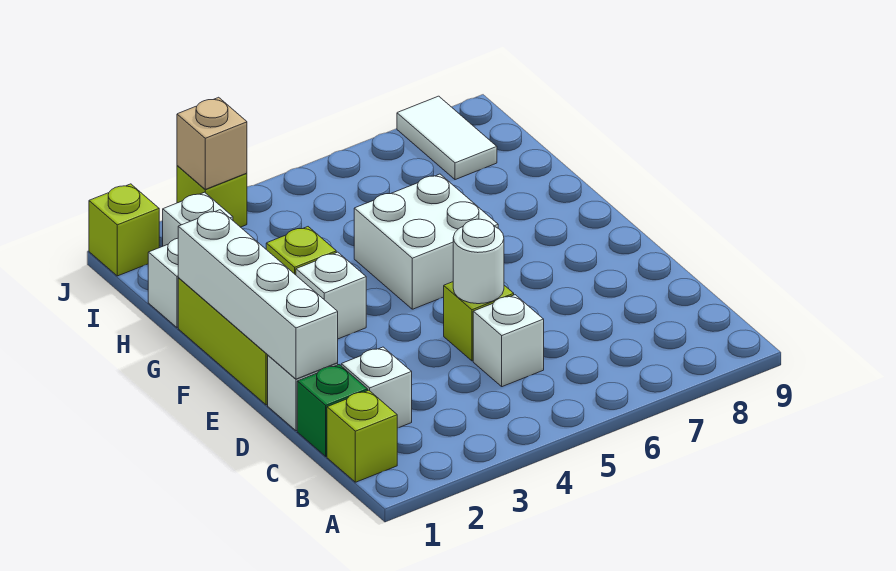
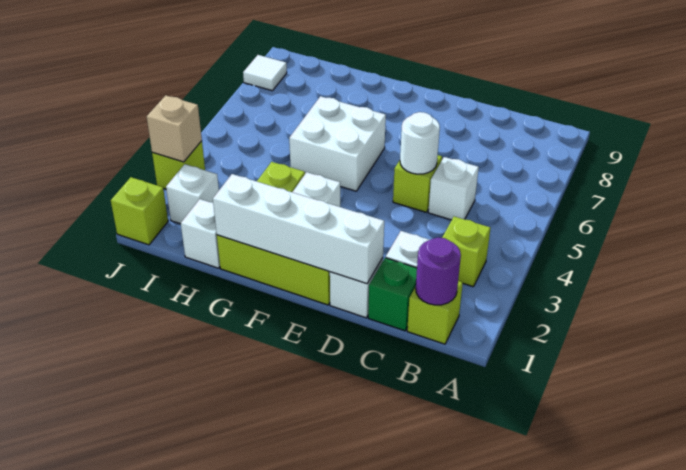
none -> purple round brick B1 level 2
none -> lime brick B3 level 1
white tile I8:J8 level 1 -> white tile J8 level 1

